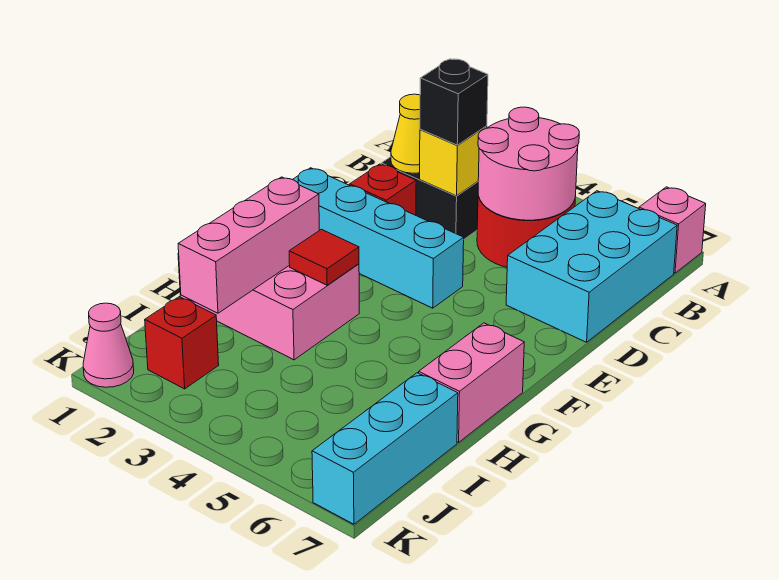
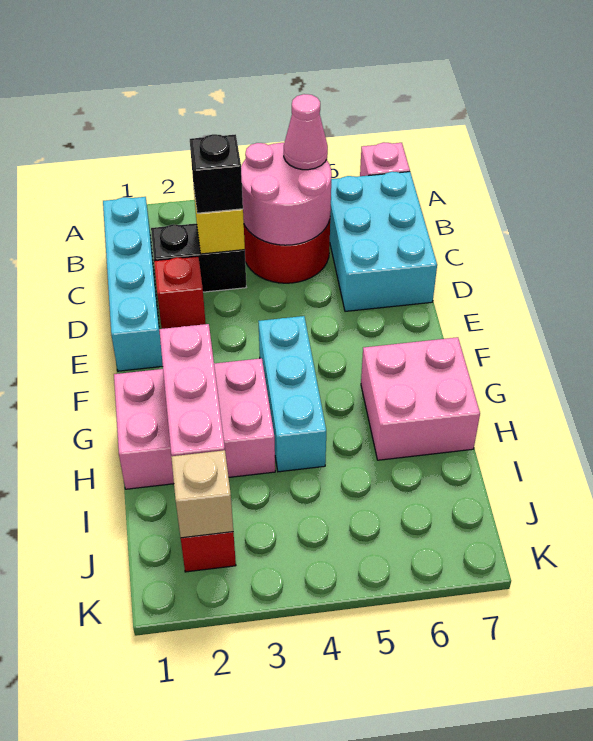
yellow cone C2 level 2 -> none
cyan brick E1:E4 level 1 -> cyan brick B1:E1 level 1
red tile G3 level 2 -> none
pink brick G7:H7 level 1 -> pink brick G6:H7 level 1
cyan brick I7:K7 level 1 -> cyan brick F4:H4 level 1
none -> tan brick J2 level 2
pink cone K1 level 1 -> pink cone B5 level 3

